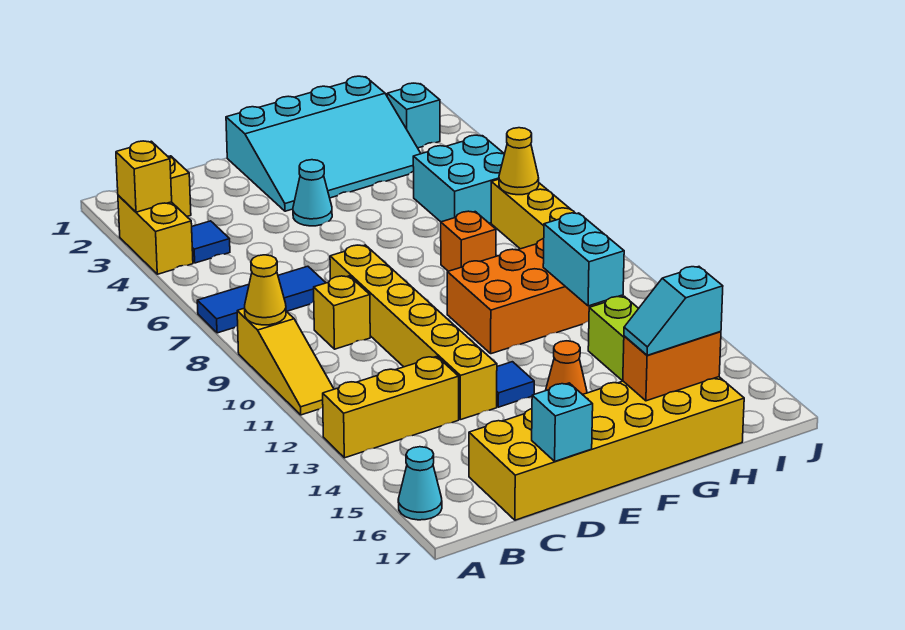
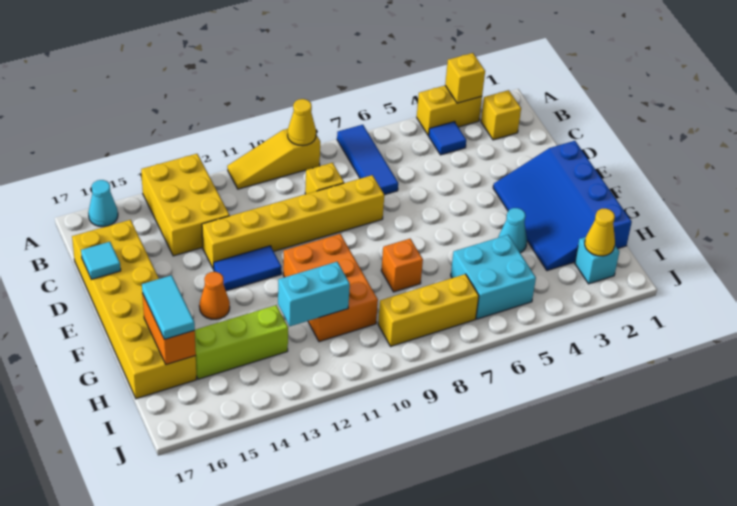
yellow brick A13:C13 level 1 -> yellow brick A13:C14 level 1
cyan brick D17 level 2 -> cyan tile D17 level 2
cyan slope E1:H3 level 1 top 1 -> blue slope E1:H3 level 1 top 1
cyan cone E4 level 1 -> cyan cone G4 level 1
blue tile E13 level 1 -> blue tile E12:E13 level 1
cyan slope G16:H16 level 3 top H -> cyan tile G16:H16 level 3
yellow cone I7 level 2 -> yellow cone I2 level 2

